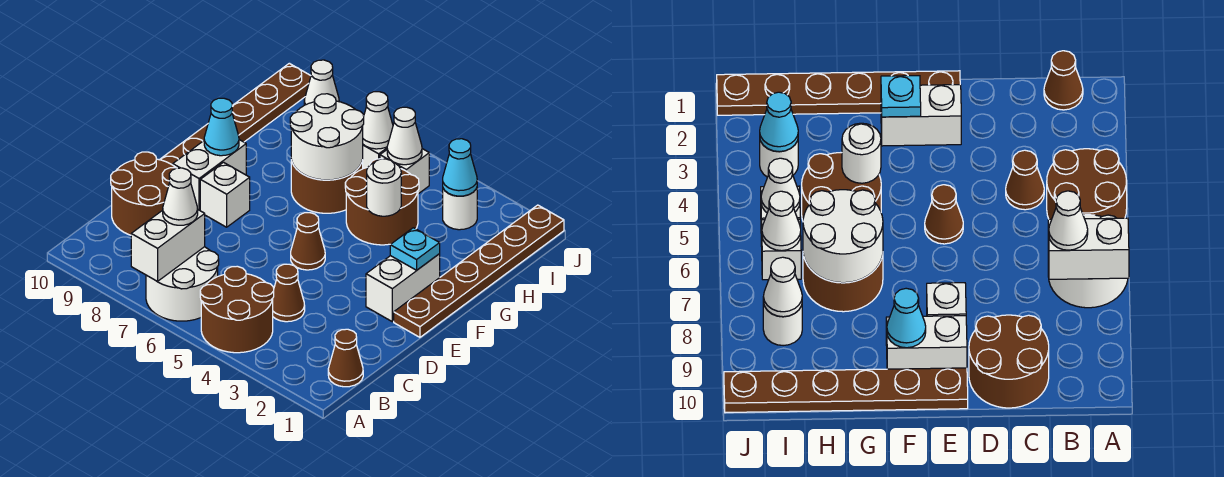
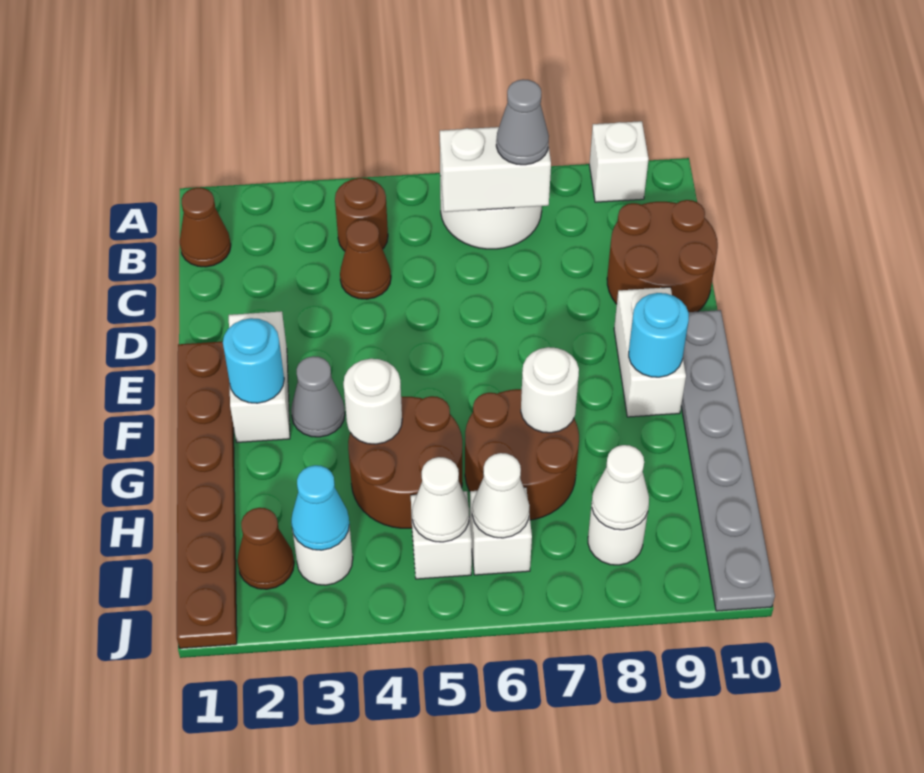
brown round brick A4:B5 level 1 -> brown round brick B4 level 1
white brick A7:B7 level 2 -> white brick B6:B7 level 2
white cone B7 level 3 -> grey cone B7 level 3
brown cone E5 level 1 -> brown cone I2 level 1
white brick E8 level 1 -> white brick A9 level 1
brown plate E10:J10 level 1 -> grey plate E10:J10 level 1
cyan plate F2 level 2 -> cyan round brick F2 level 2
none -> grey cone F3 level 1
cyan cone F9 level 2 -> cyan round brick F9 level 2
white round brick G6:H7 level 2 -> white round brick G7 level 2

